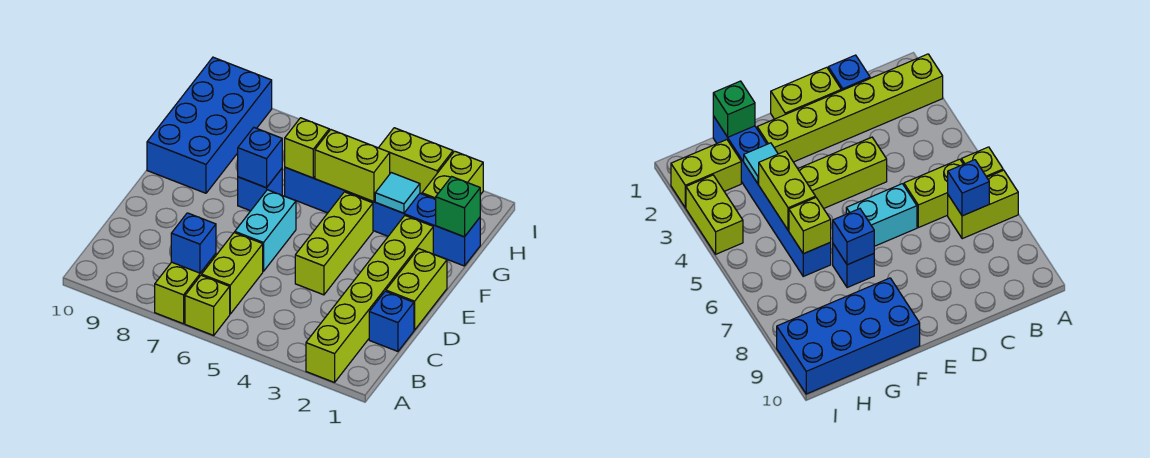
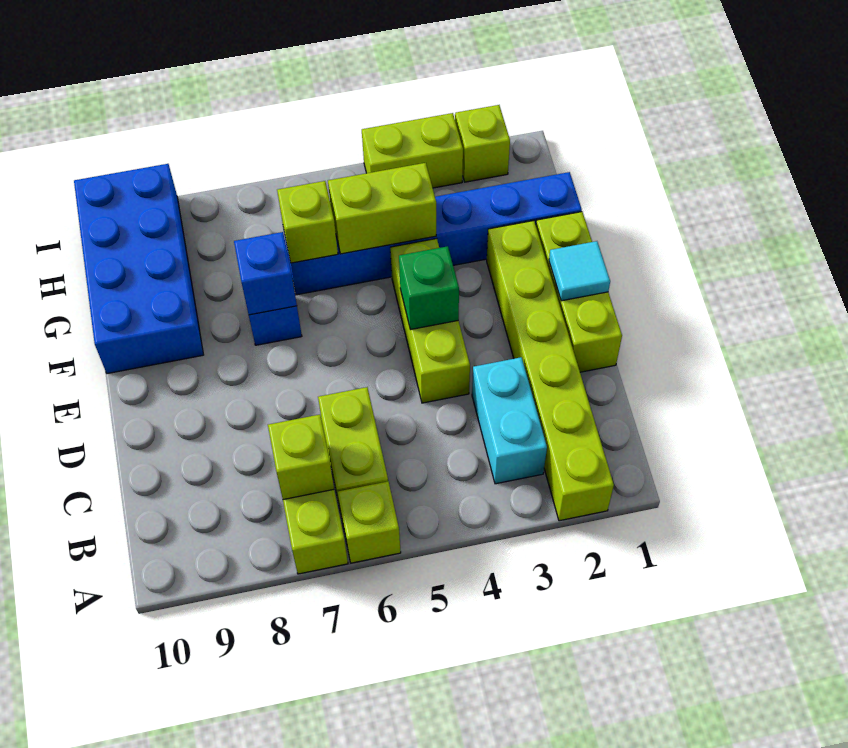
blue brick B7 level 2 -> lime brick B7 level 2
blue brick C1 level 1 -> none
lime brick D1:E1 level 1 -> lime brick D1:F1 level 1
cyan brick D6:E6 level 1 -> cyan brick B3:C3 level 1
green brick G1 level 2 -> green brick E4 level 2
cyan tile G3 level 2 -> cyan tile E1 level 2
lime brick H2:I2 level 1 -> lime brick I2 level 1

